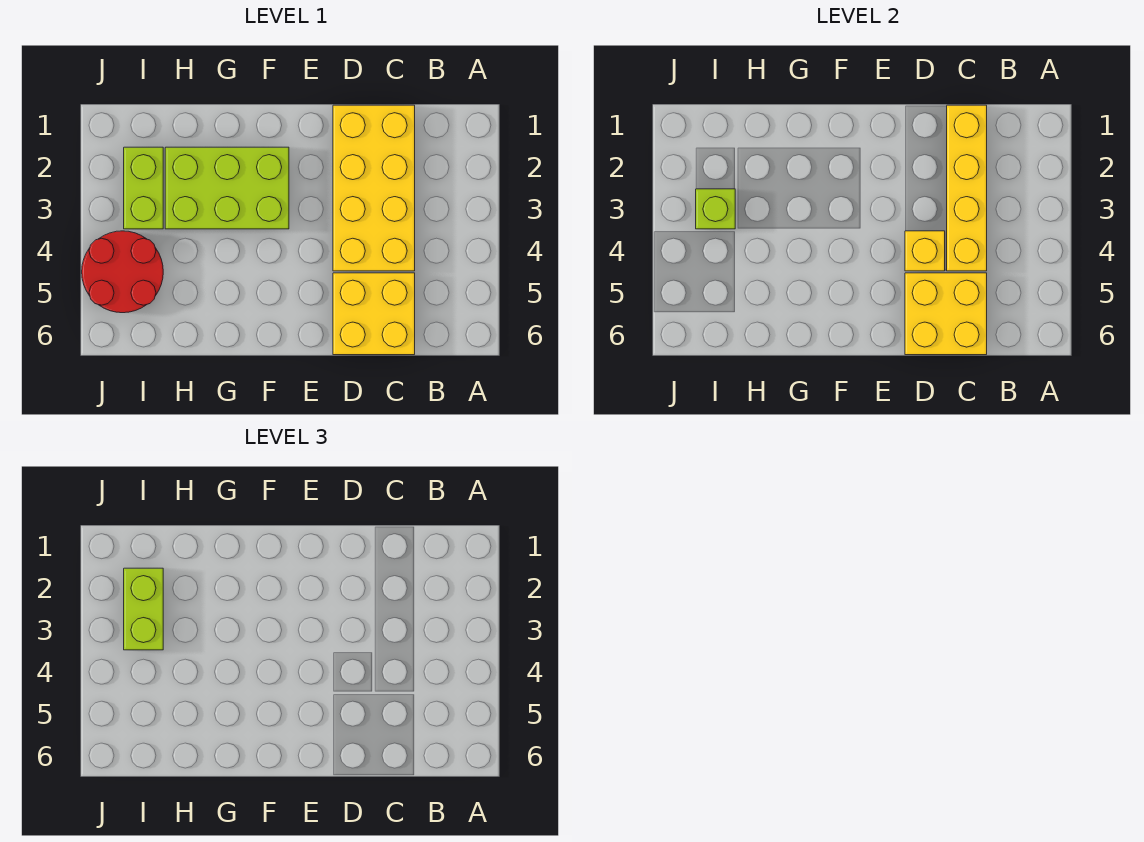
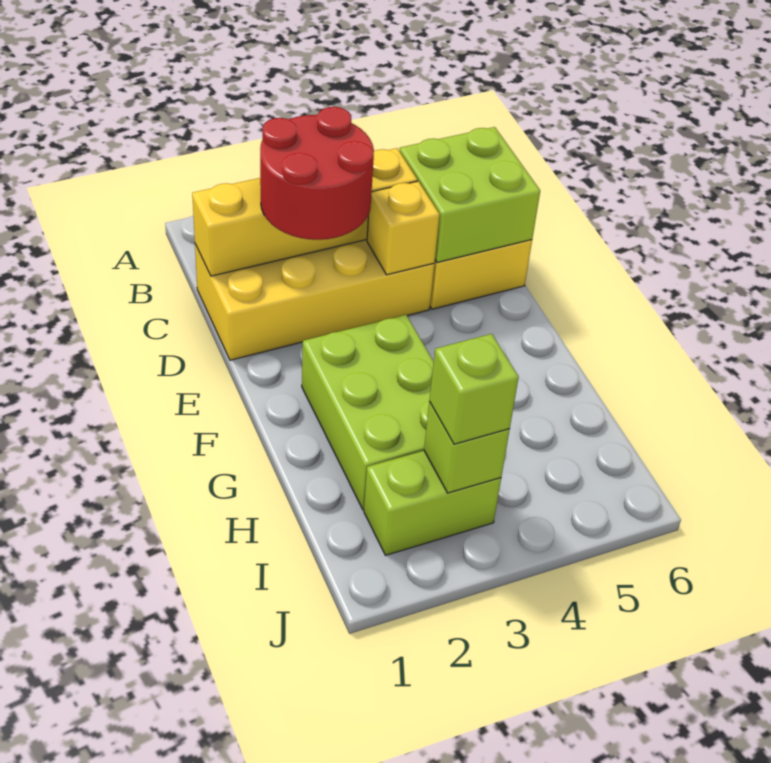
yellow brick C5:D6 level 2 -> lime brick C5:D6 level 2
lime brick I2:I3 level 3 -> lime brick I3 level 3
red round brick I4:J5 level 1 -> red round brick C2:D3 level 3

